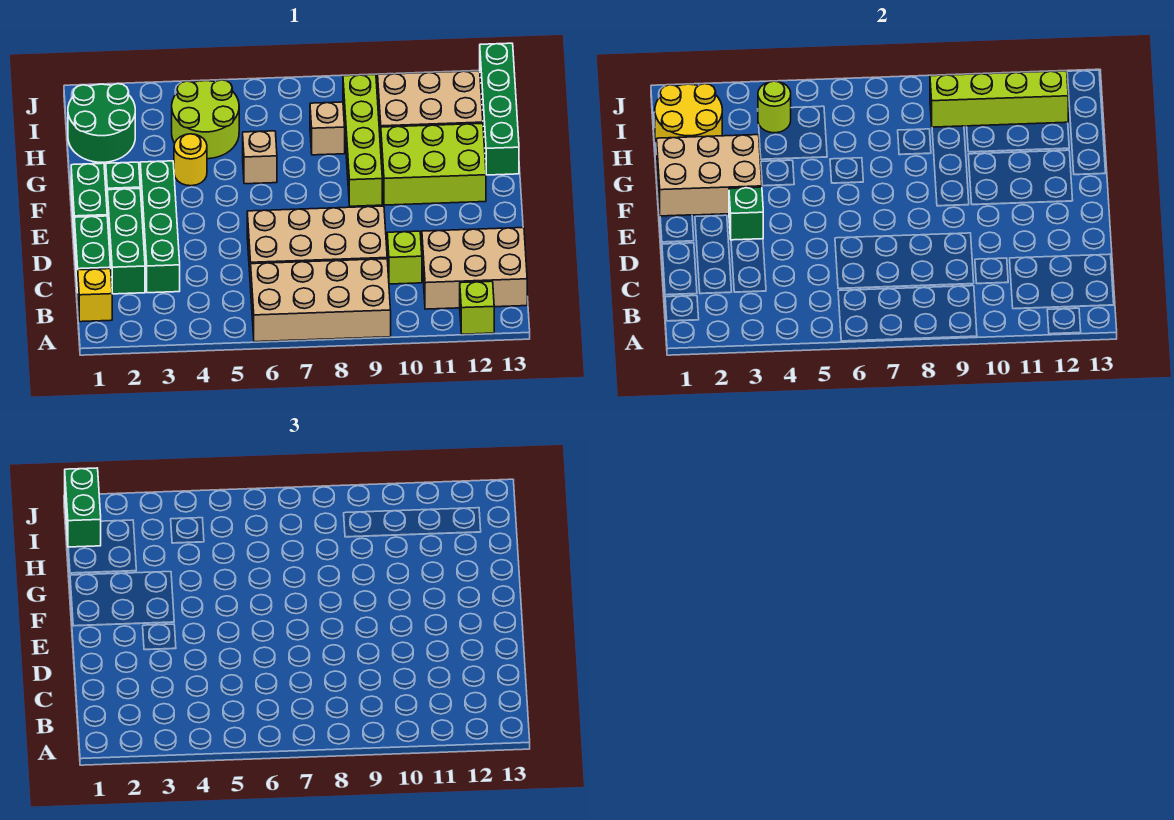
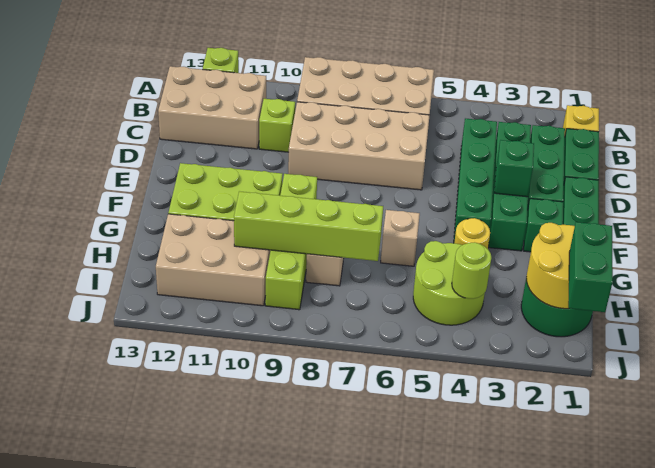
tan brick F1:G3 level 2 -> none
green brick G13:J13 level 1 -> green brick C4:F4 level 1
lime brick I9:I12 level 2 -> lime brick H7:H10 level 2

